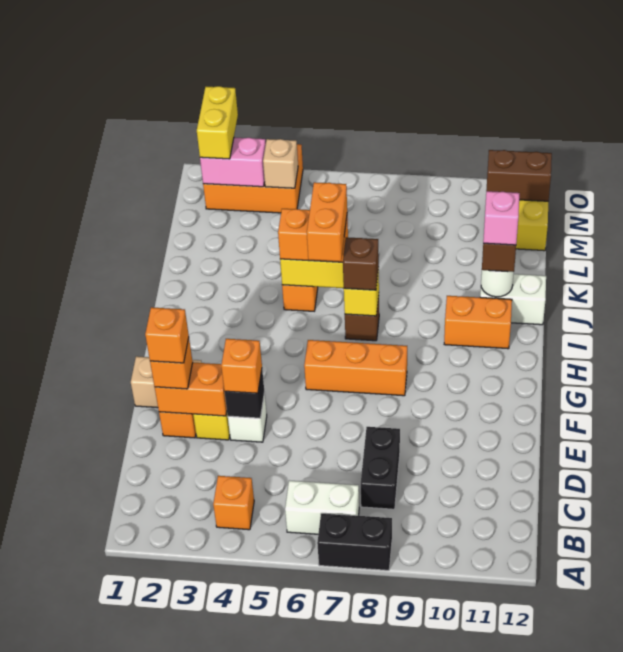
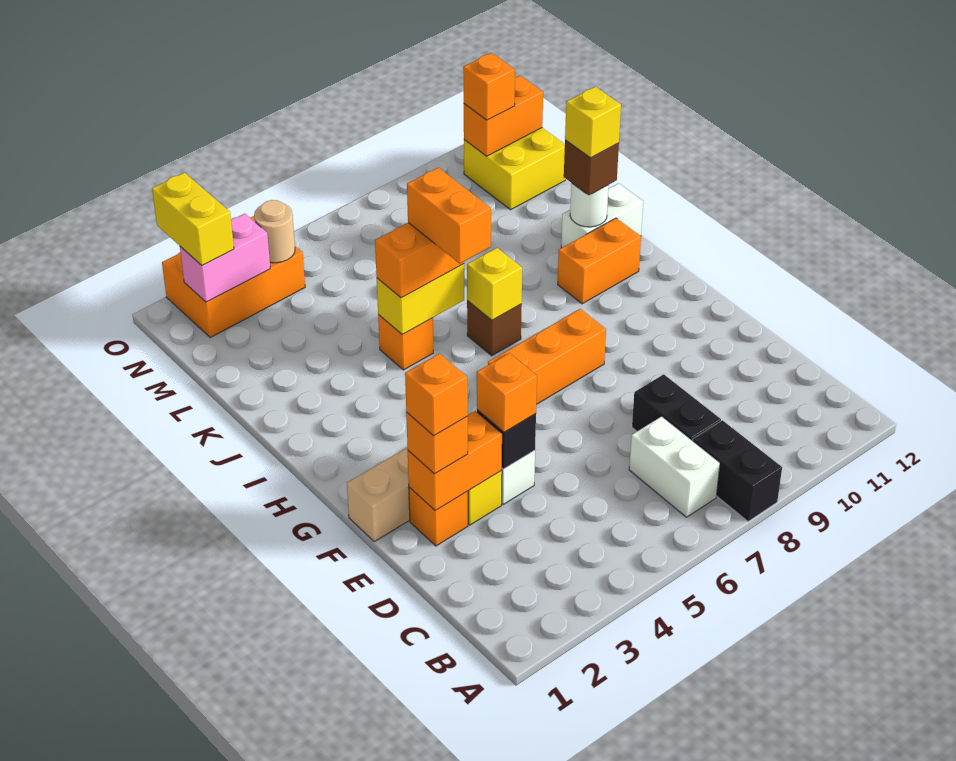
black brick A7:A8 level 1 -> black brick A8:B8 level 1
orange brick B4 level 1 -> orange brick N11 level 3
white brick B6:B7 level 1 -> white brick B7:C7 level 1
brown brick I7 level 3 -> none
pink brick J11 level 4 -> yellow brick J11 level 4
tan brick N4 level 2 -> tan round brick N4 level 2
brown brick N11:N12 level 2 -> orange brick N11:N12 level 2

